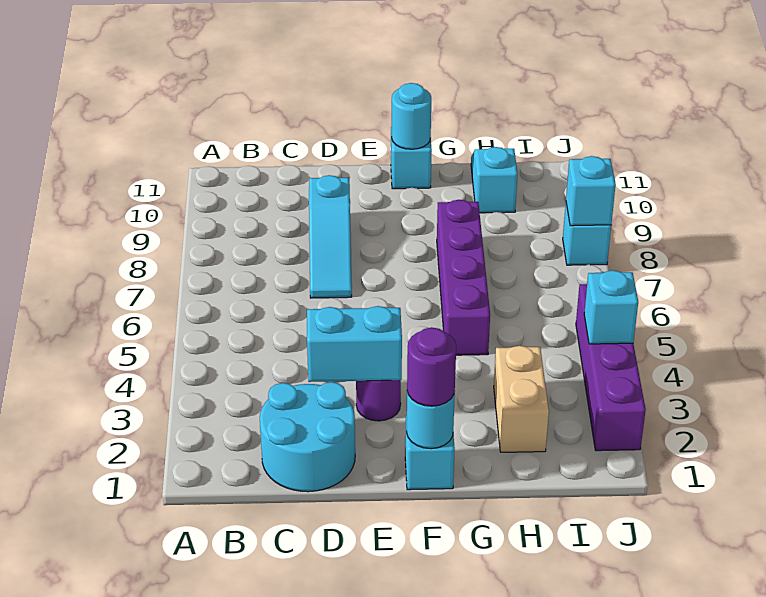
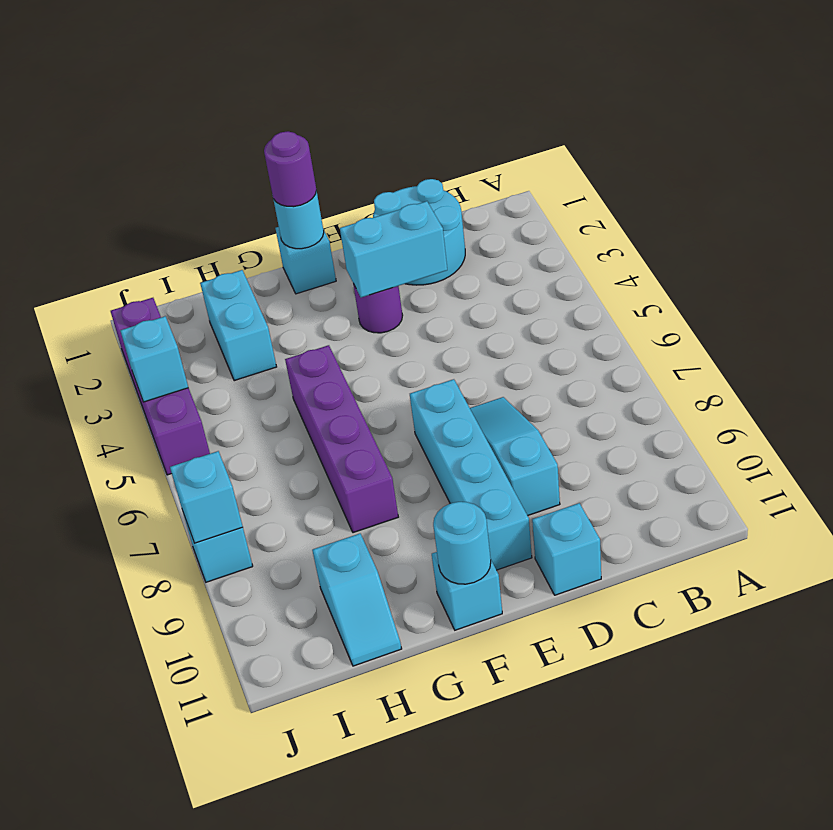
none -> cyan brick D11 level 1
none -> cyan brick E7:E10 level 1
tan brick H2:H3 level 1 -> cyan brick H2:H3 level 1

